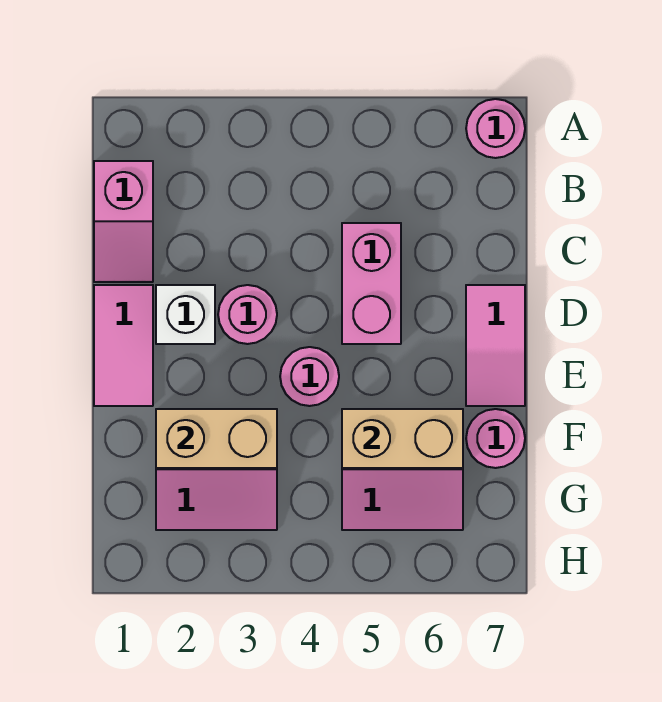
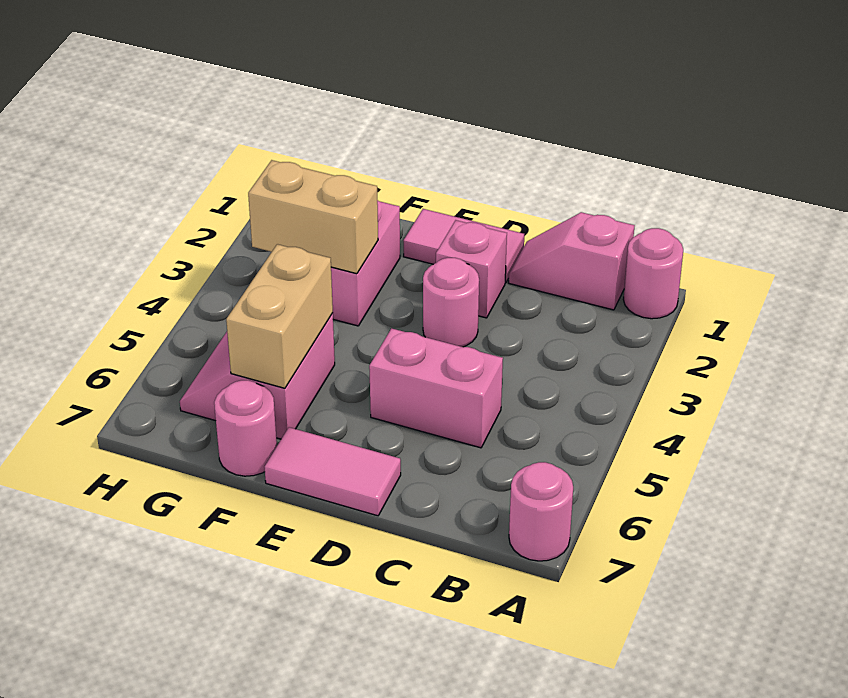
white brick D2 level 1 -> pink brick D2 level 1
pink round brick E4 level 1 -> pink round brick A1 level 1
tan brick F2:F3 level 2 -> tan brick F3:G3 level 2

